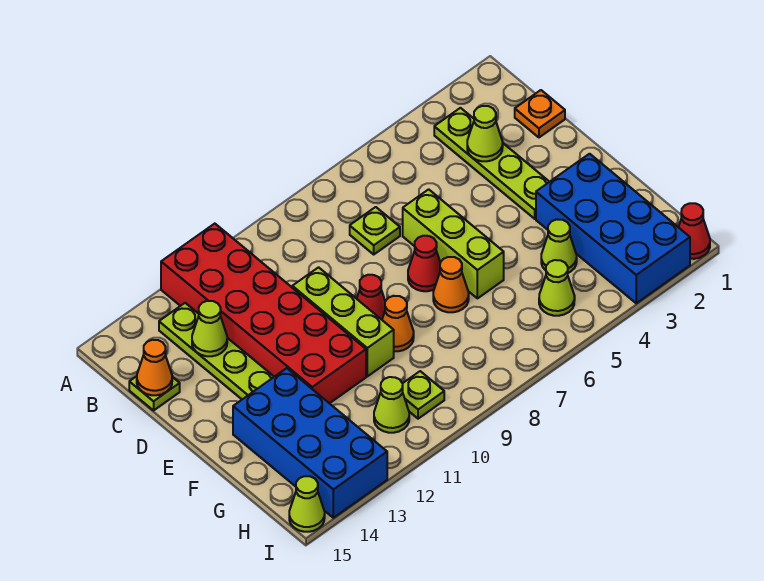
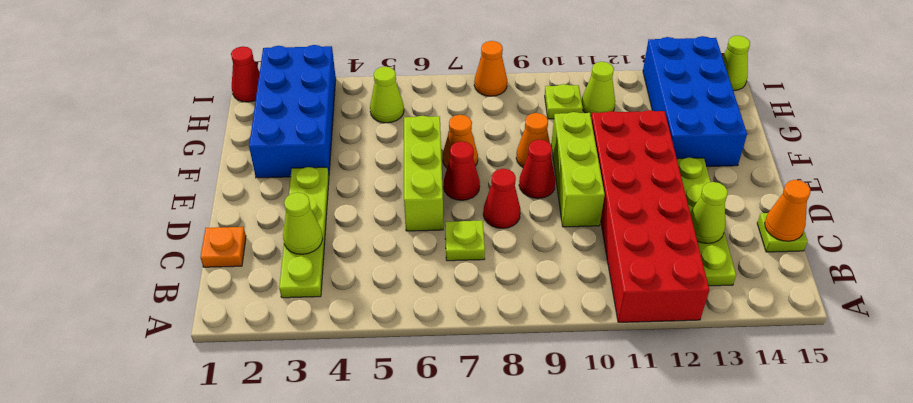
none -> red cone D8 level 1
lime cone G4 level 1 -> none
none -> orange cone I8 level 1

